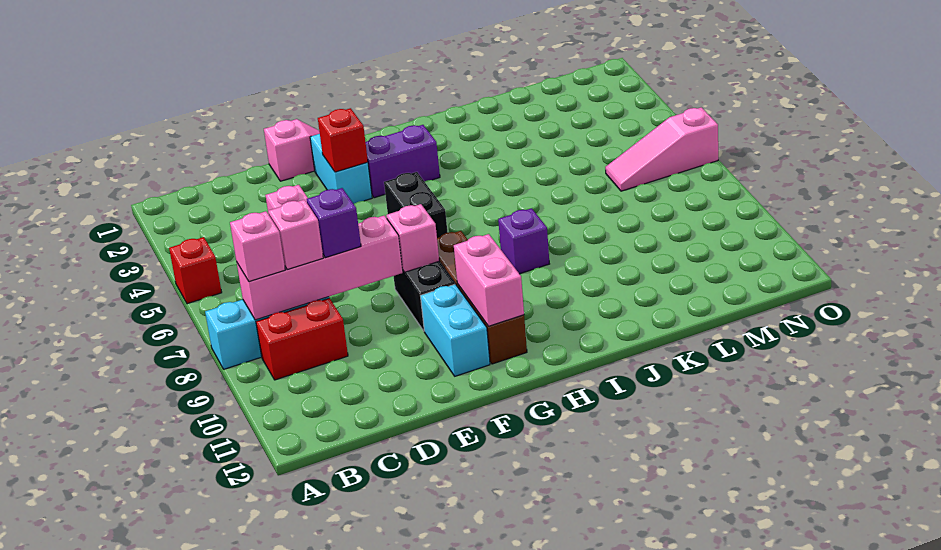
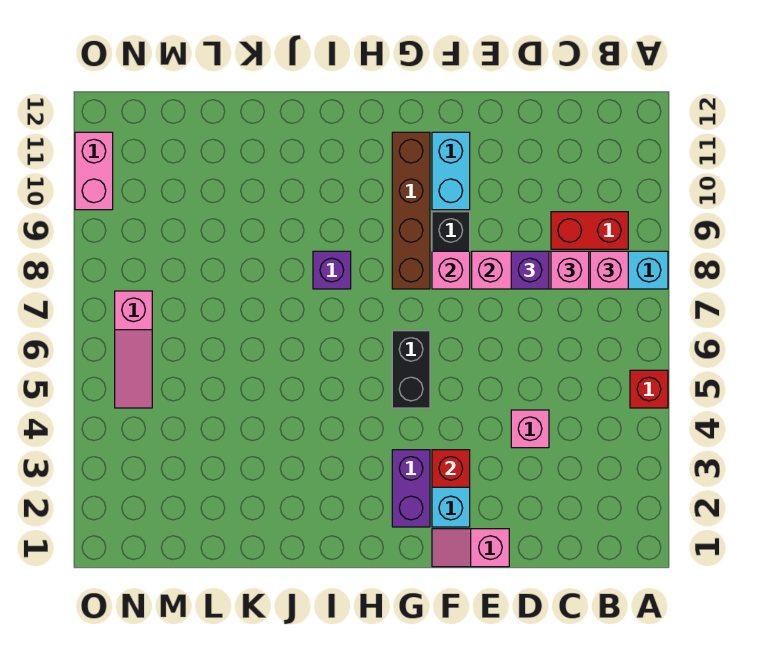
purple brick G3:H3 level 1 -> purple brick G2:G3 level 1
pink brick G10:G11 level 2 -> pink brick O10:O11 level 1
pink slope M6:O6 level 1 top O -> pink slope N5:N7 level 1 top 7

